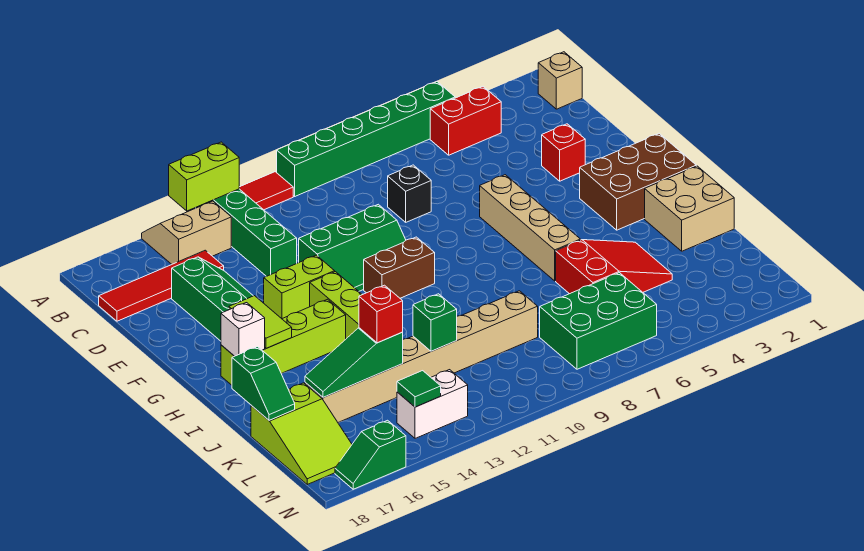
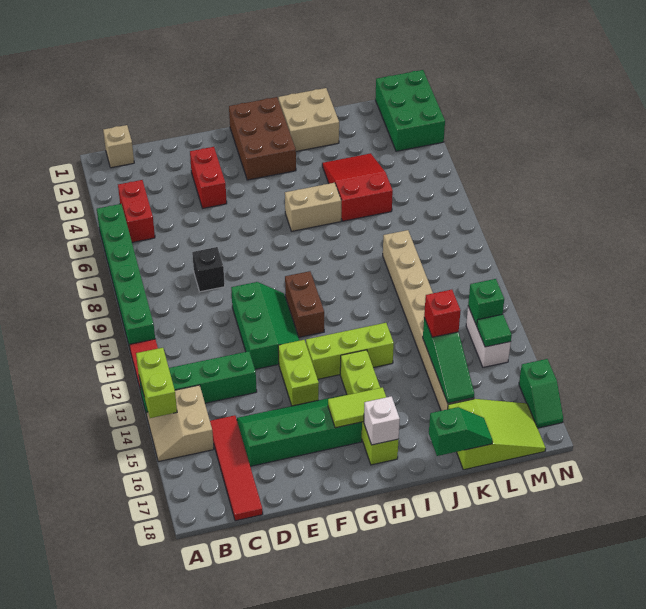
red brick E3 level 1 -> red brick E3:E4 level 1
tan brick F6:I6 level 1 -> tan brick H6:I6 level 1
green brick K12 level 2 -> green brick M13 level 2
green brick L6:M8 level 1 -> green brick M1:N3 level 1

